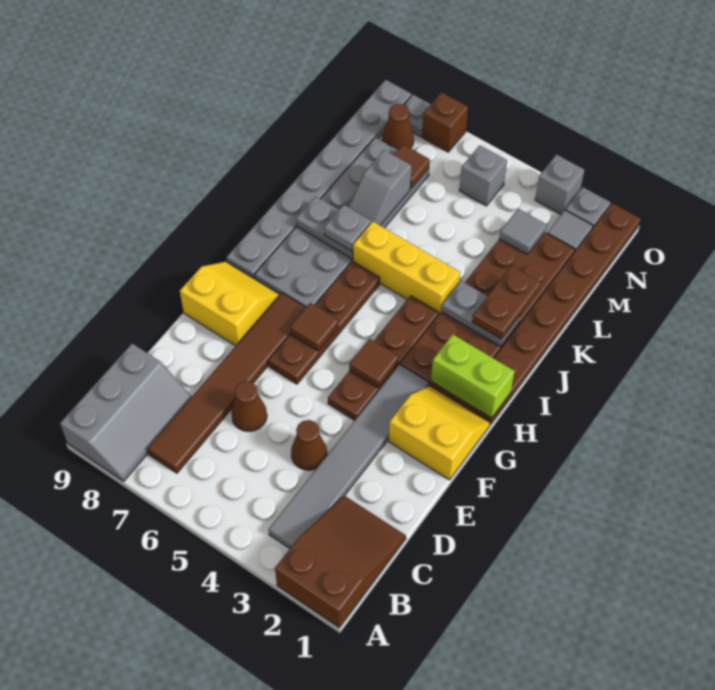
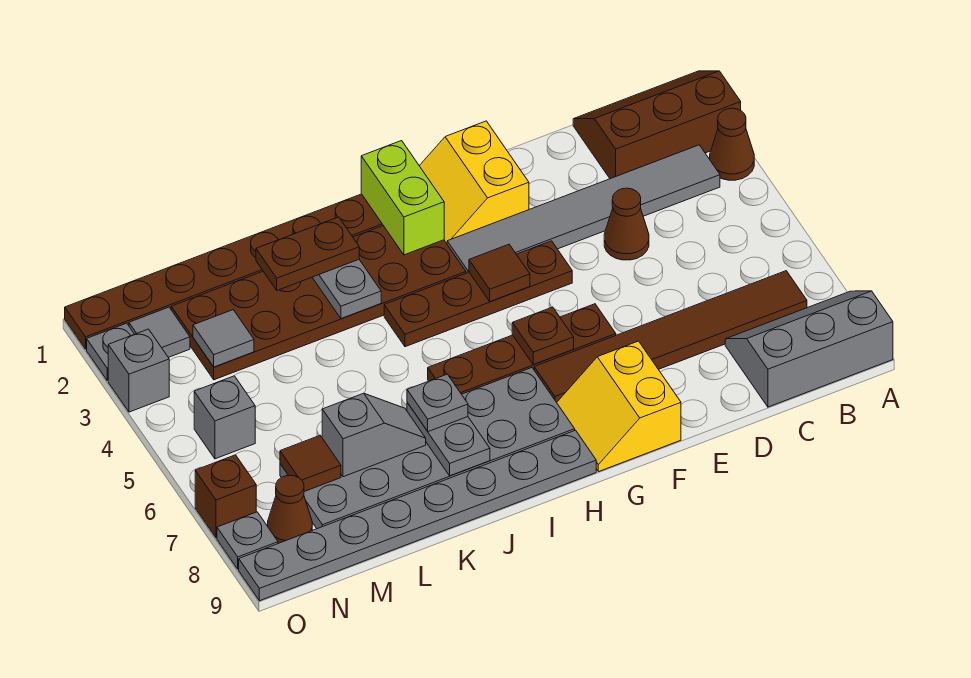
brown slope A1:C2 level 1 top A -> brown slope A1:C2 level 1 top 2
brown cone D6 level 1 -> brown cone A3 level 1
brown tile G6 level 2 -> brown plate G6 level 2
yellow brick J4:J6 level 1 -> none

